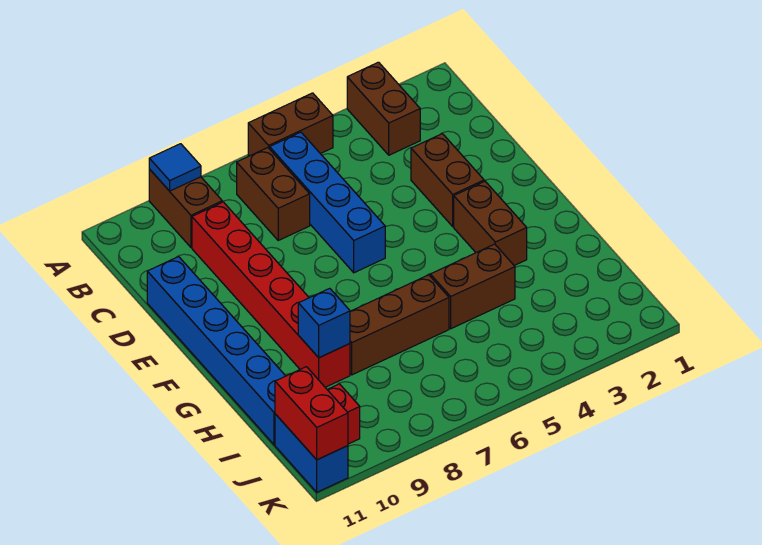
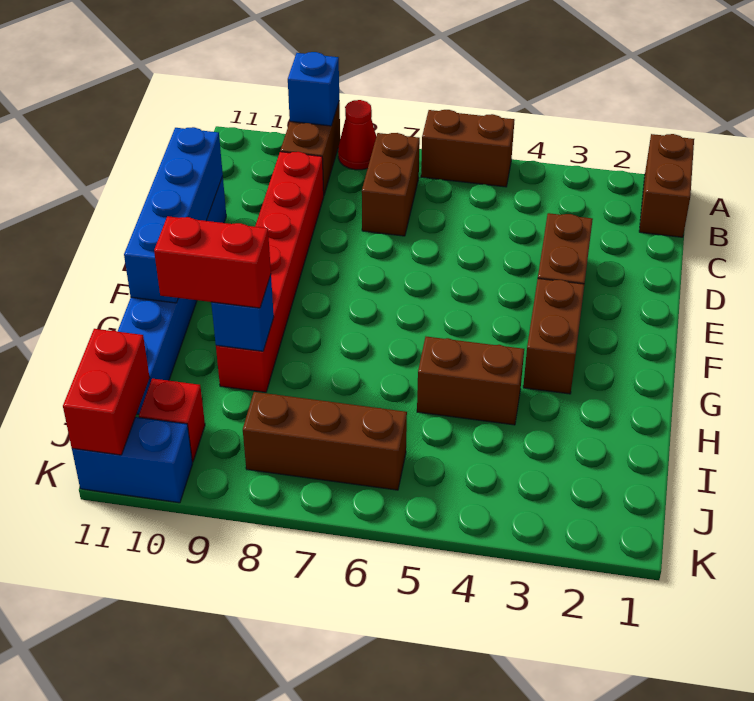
brown brick A3:B3 level 1 -> brown brick A1:B1 level 1
none -> red cone A8 level 1
blue tile A9 level 2 -> blue brick A9 level 2
blue brick B6:E6 level 1 -> blue brick D11:G11 level 2
brown brick H6:H8 level 1 -> brown brick J6:J8 level 1
none -> red brick H9:H10 level 3
blue brick J11:K11 level 1 -> blue brick K10:K11 level 1

